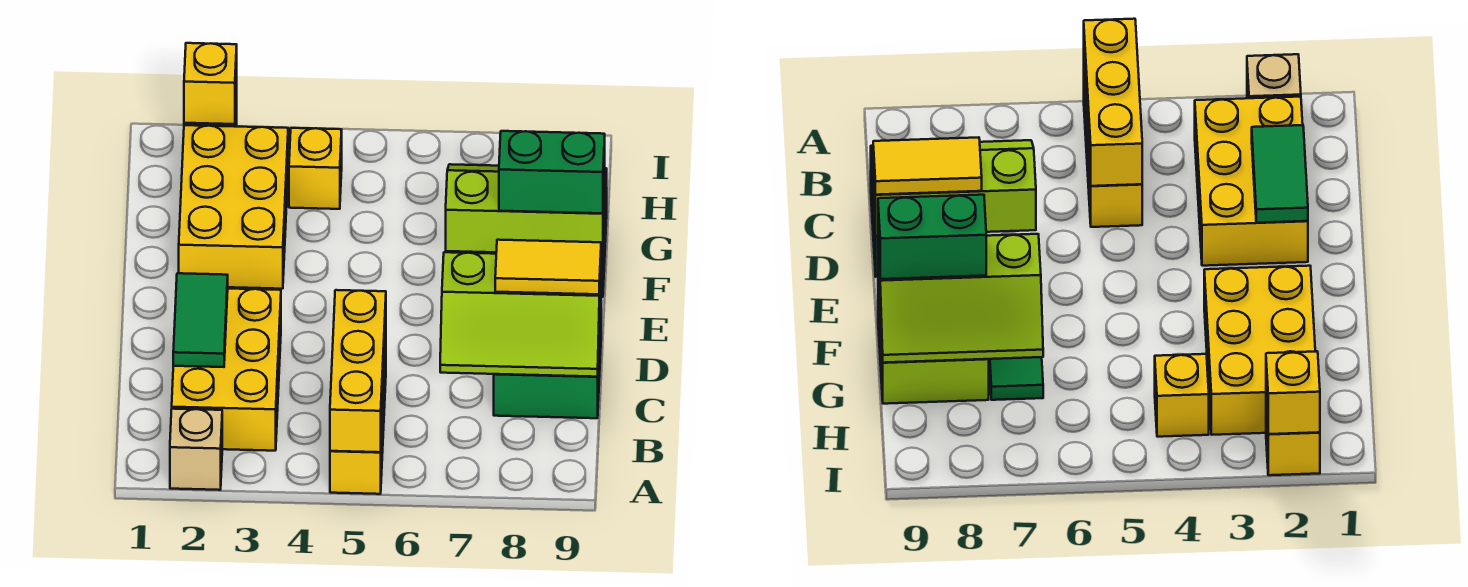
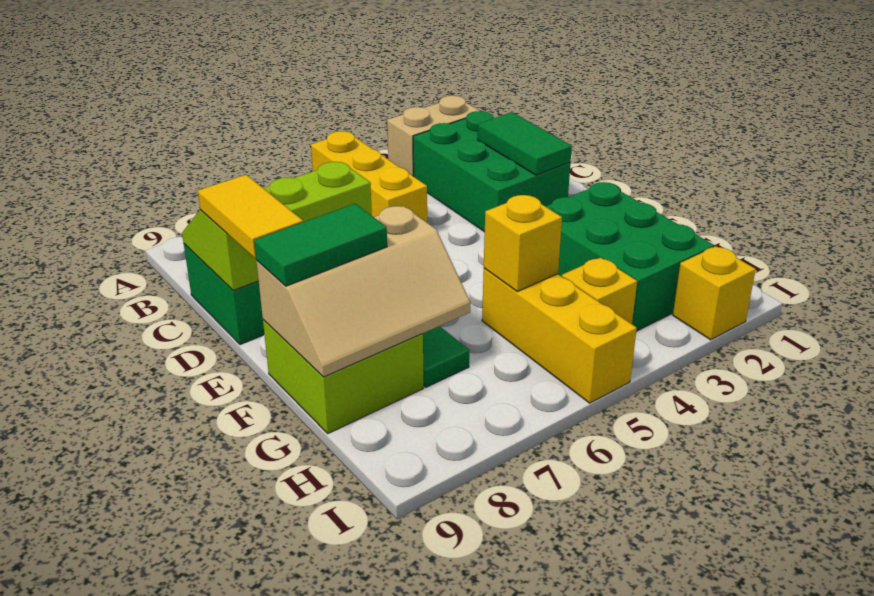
tan brick A2 level 1 -> tan brick A2:A3 level 1
yellow brick A5:C5 level 2 -> yellow brick G5:I5 level 1
yellow brick B2:D3 level 1 -> green brick B2:D3 level 1
yellow tile D8:D9 level 3 -> yellow tile D9:E9 level 3
yellow brick F2:H3 level 1 -> green brick F2:H3 level 1
lime slope F7:G9 level 2 top F -> tan slope F7:G9 level 2 top F
green brick F8:F9 level 3 -> green tile F8:F9 level 3
yellow brick I2 level 2 -> yellow brick G5 level 2

